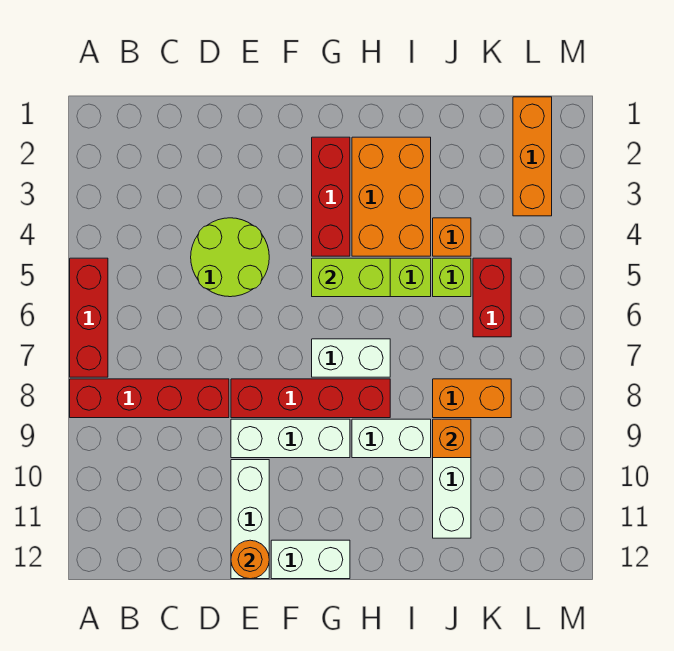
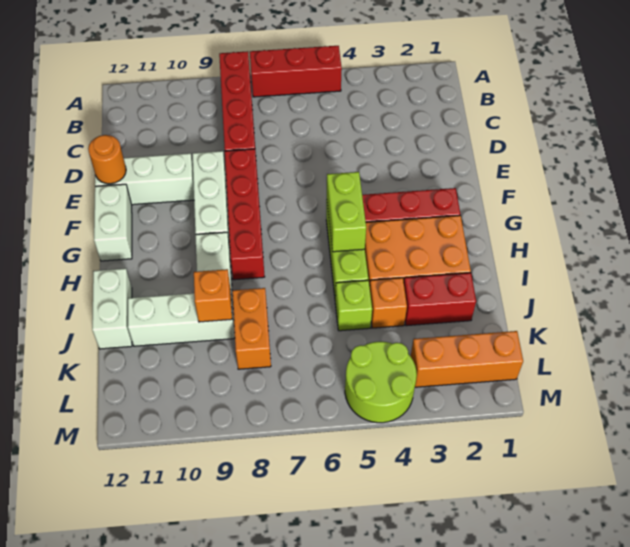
lime round brick D4:E5 level 1 -> lime round brick L4:M5 level 1
white brick G7:H7 level 1 -> white brick I12:J12 level 1
red brick K5:K6 level 1 -> red brick J2:J3 level 1

